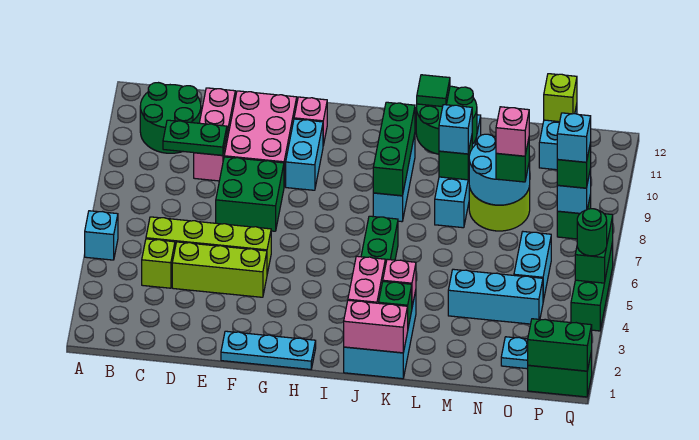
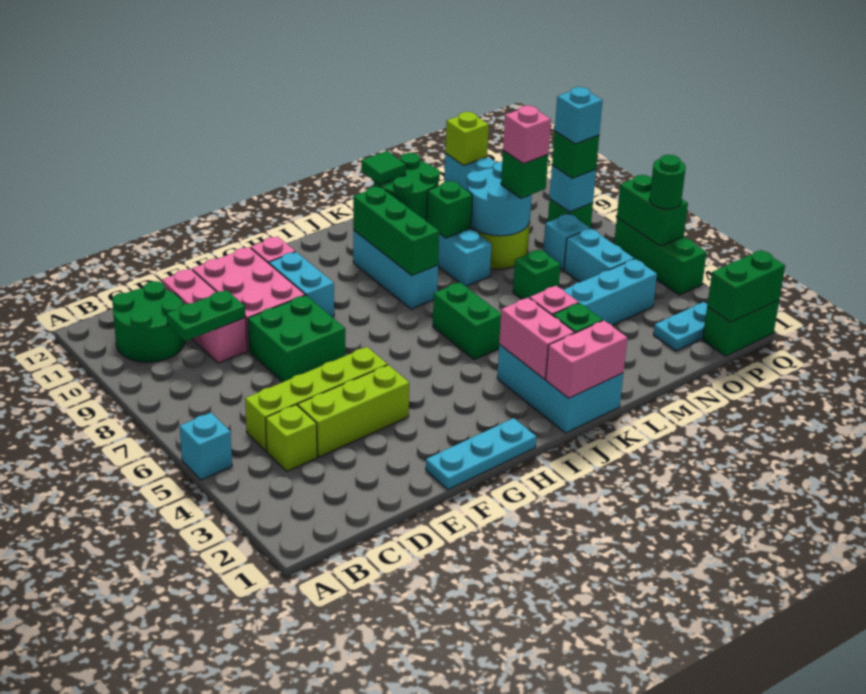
cyan brick L9 level 3 -> cyan brick O7 level 1
none -> green brick M6 level 1

